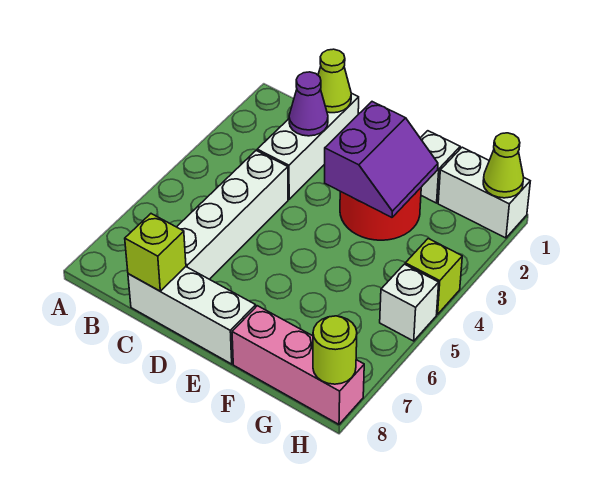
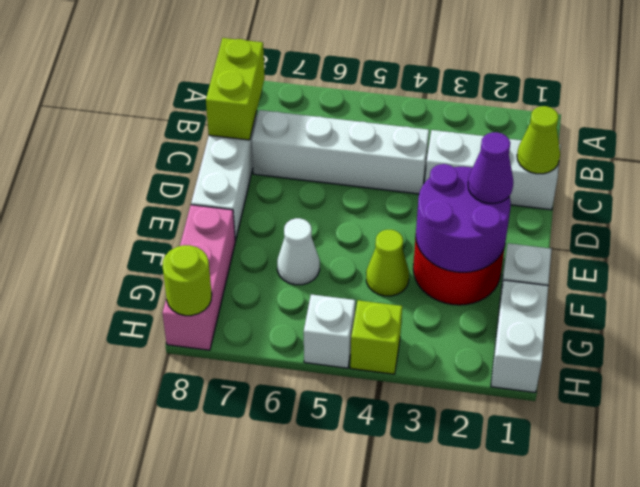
purple cone C2 level 2 -> purple cone E2 level 3
lime brick C8 level 2 -> lime brick B8:C8 level 2
purple slope E2:F3 level 2 top E -> purple round brick E2:F3 level 2
none -> white cone F6 level 1
lime cone H1 level 2 -> lime cone F4 level 1

